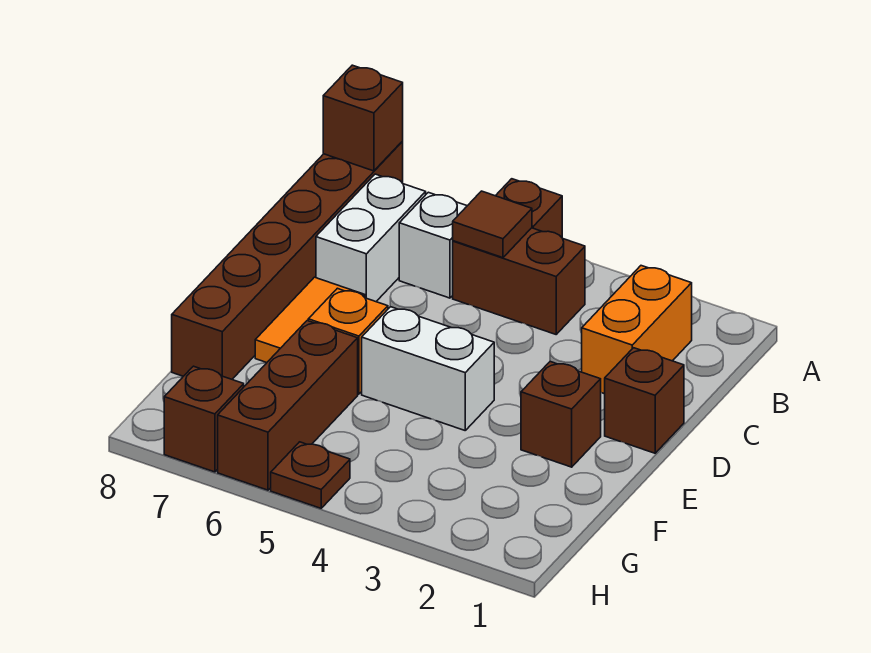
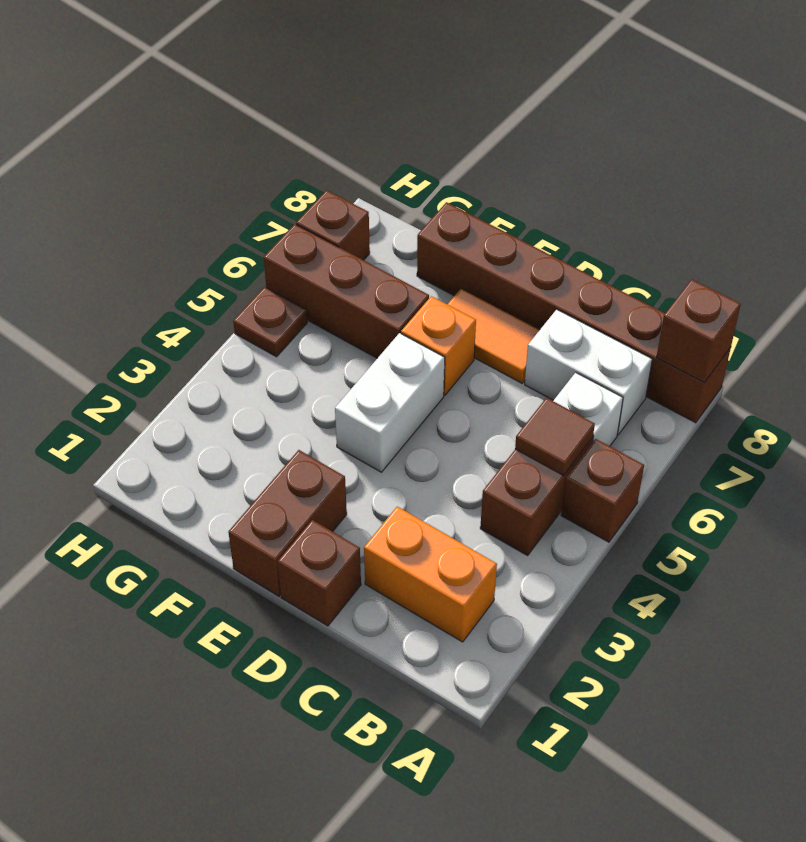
brown brick E2 level 1 -> brown brick E1:E2 level 1

